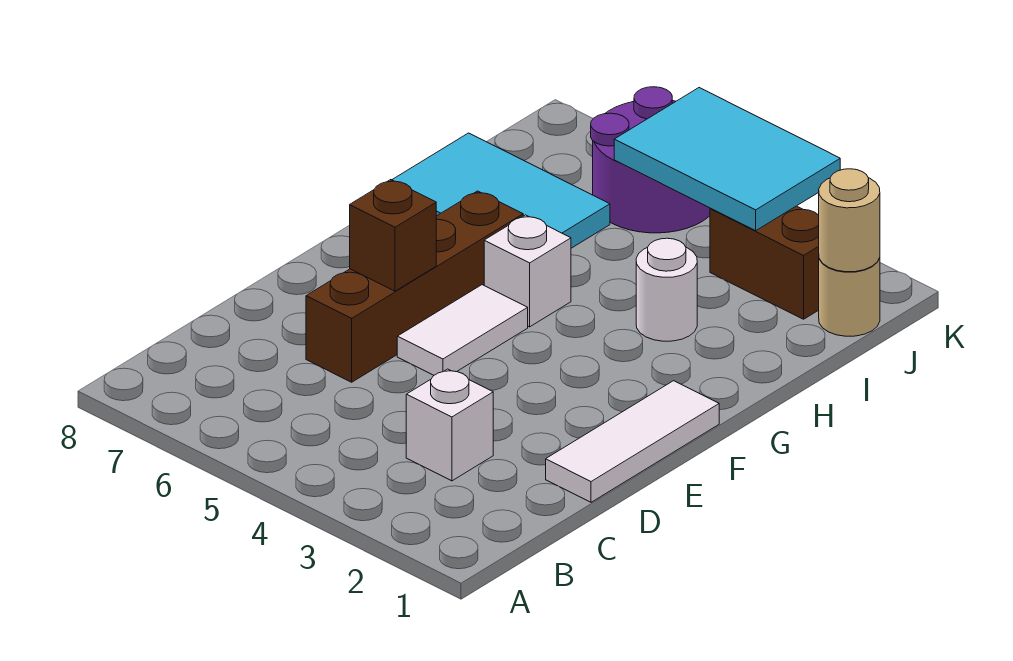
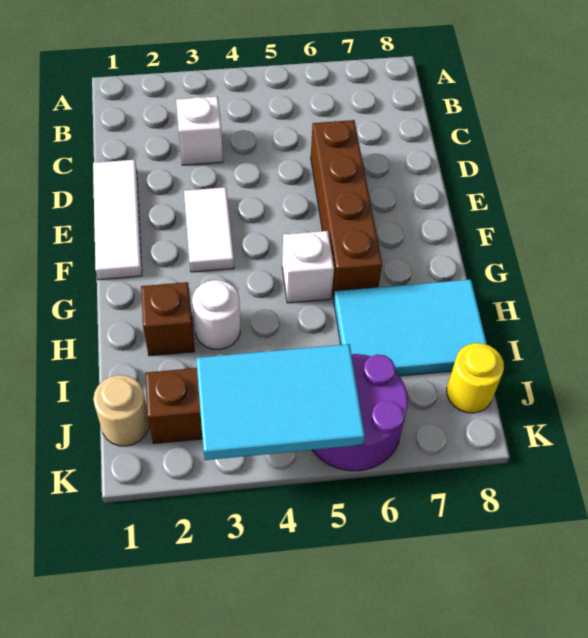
white tile E5:F5 level 1 -> white tile E3:F3 level 1
brown brick E6 level 2 -> brown brick H2 level 1
tan round brick J1 level 2 -> none
none -> yellow round brick J8 level 1

